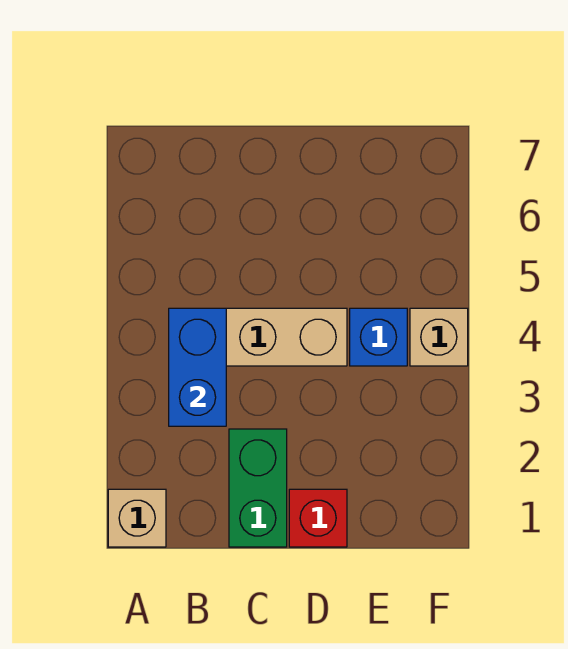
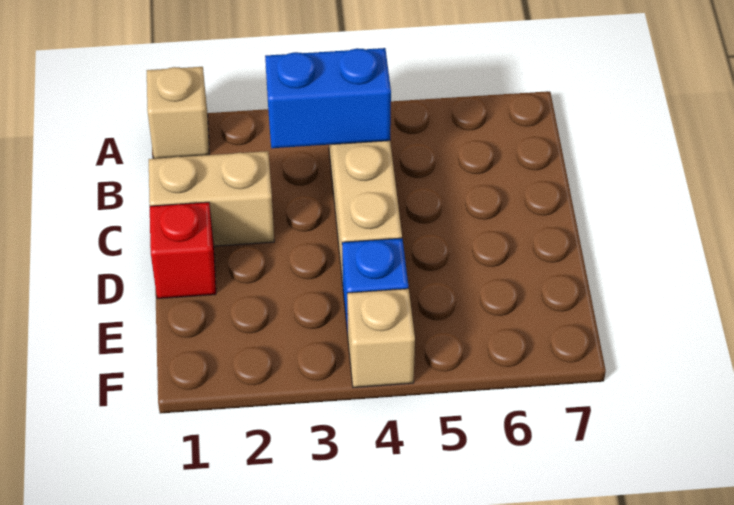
green brick C1:C2 level 1 -> tan brick C1:C2 level 1

